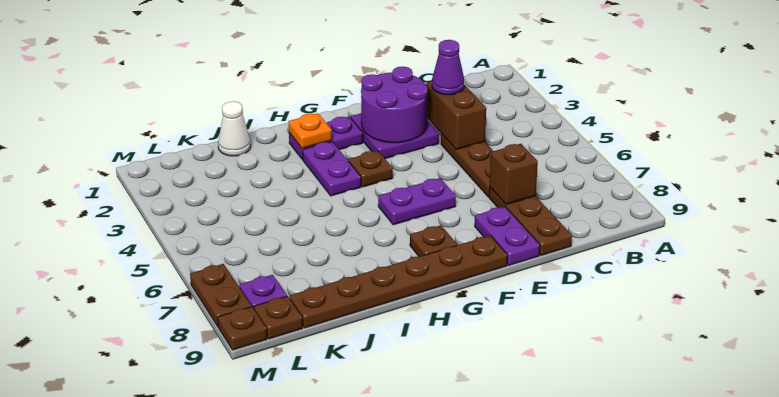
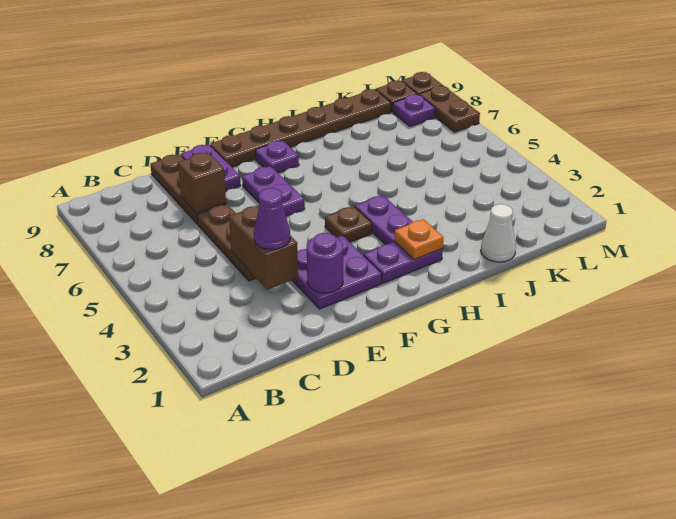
purple round brick E2:F3 level 2 -> purple round brick E2 level 2
purple plate F6:G6 level 1 -> purple plate F6:F7 level 1
brown plate G8 level 1 -> purple plate G8 level 1

